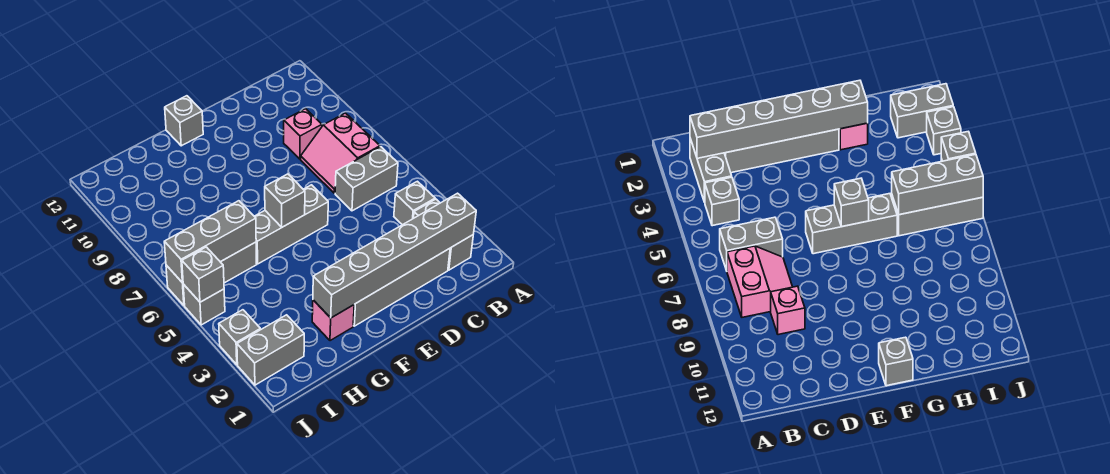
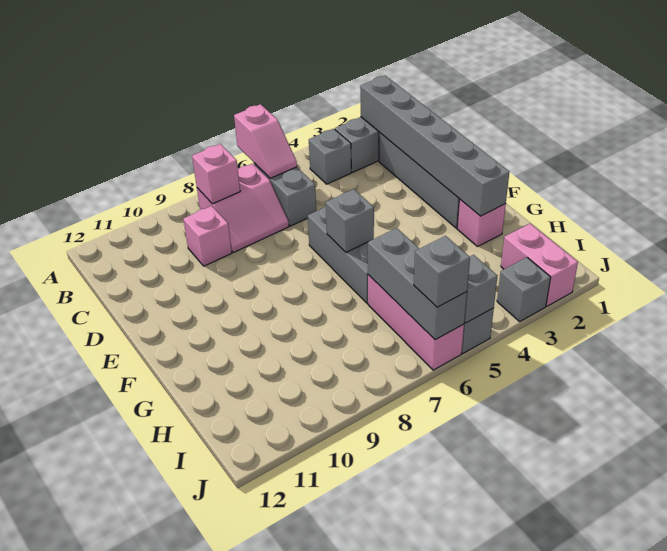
none -> pink slope A6:B6 level 2 top A
none -> pink brick B8 level 2
grey brick F12 level 1 -> grey brick J6 level 3
grey brick H6:J6 level 1 -> pink brick H6:J6 level 1
grey brick I2:J2 level 1 -> pink brick I2:J2 level 1

